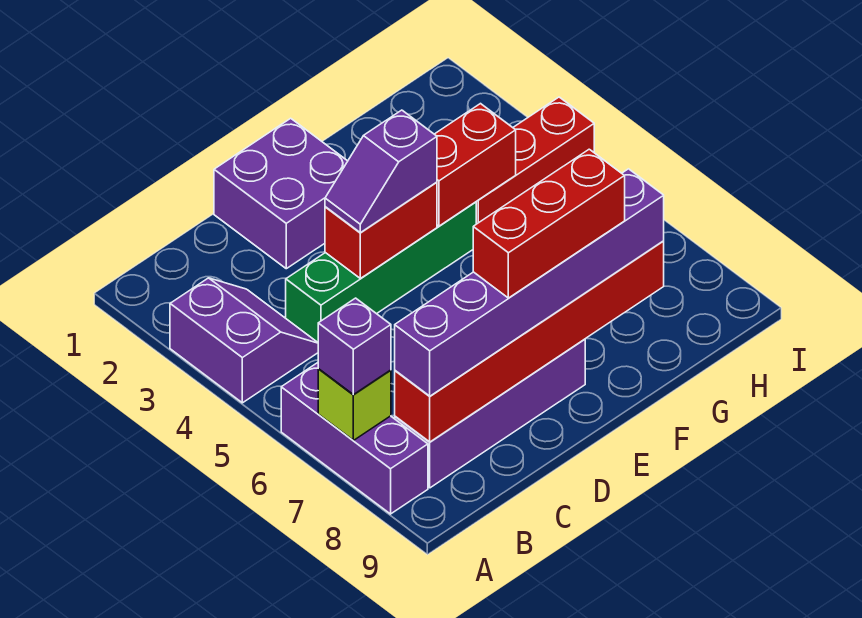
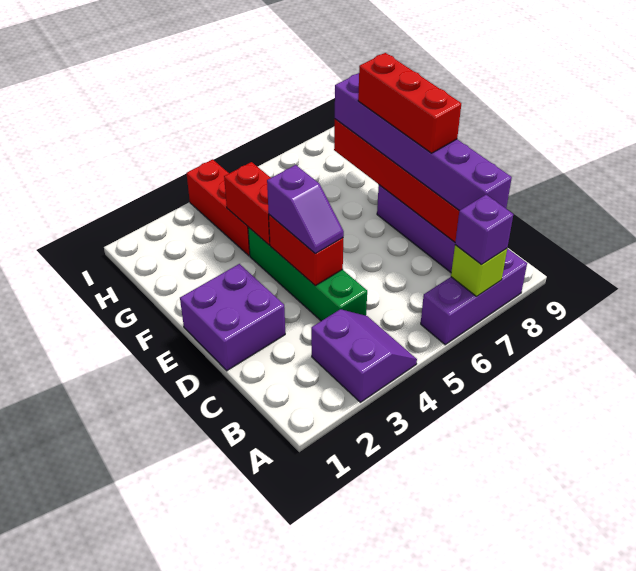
purple slope A3:B4 level 1 top A -> purple slope A3:B4 level 1 top 3

